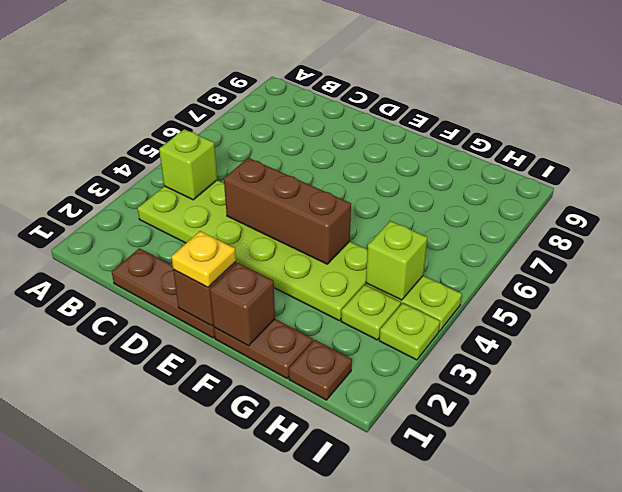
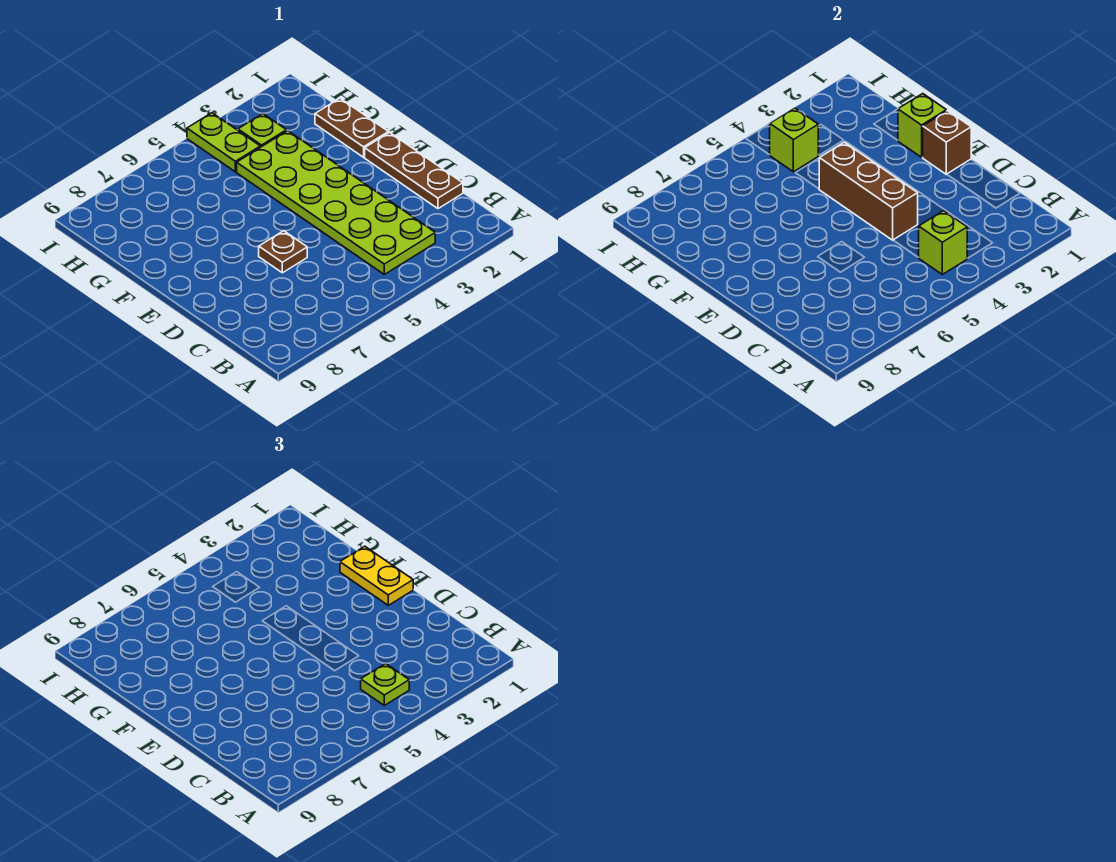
yellow plate E1 level 3 -> yellow plate E1:F1 level 3
brown brick F1 level 2 -> lime brick F1 level 2
brown plate H1 level 1 -> brown plate D6 level 1
lime plate I3 level 1 -> lime plate B4 level 3

